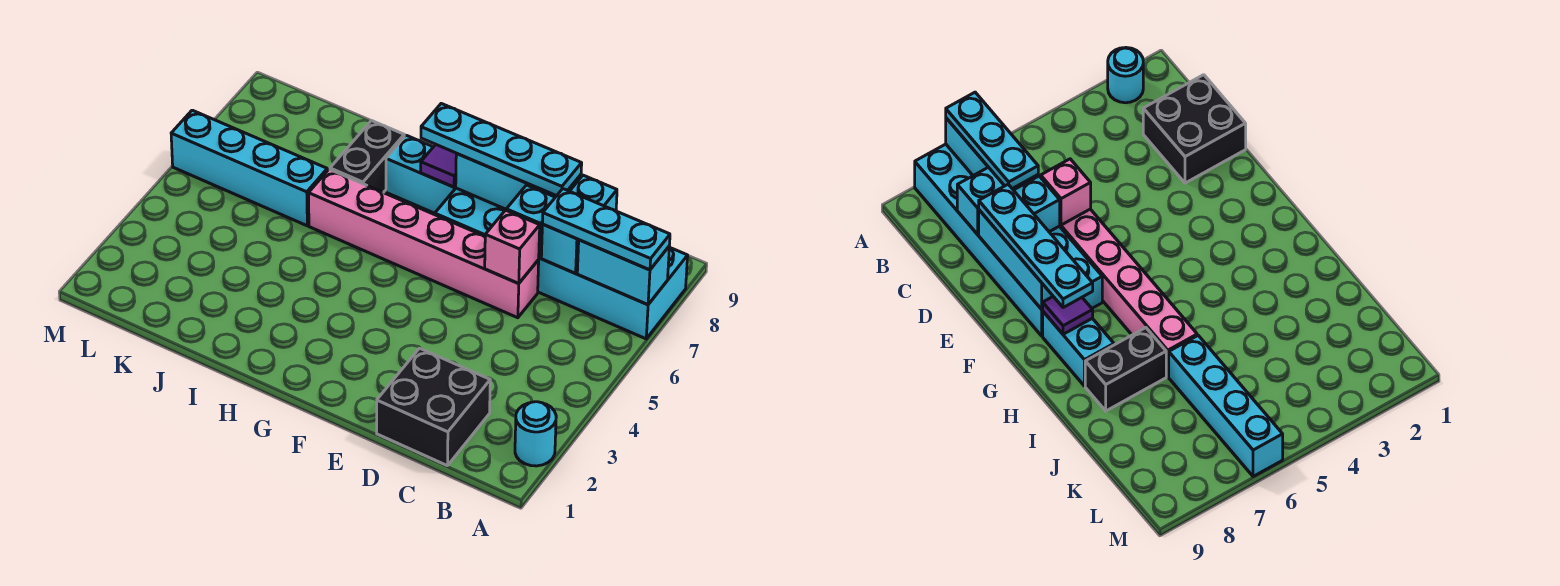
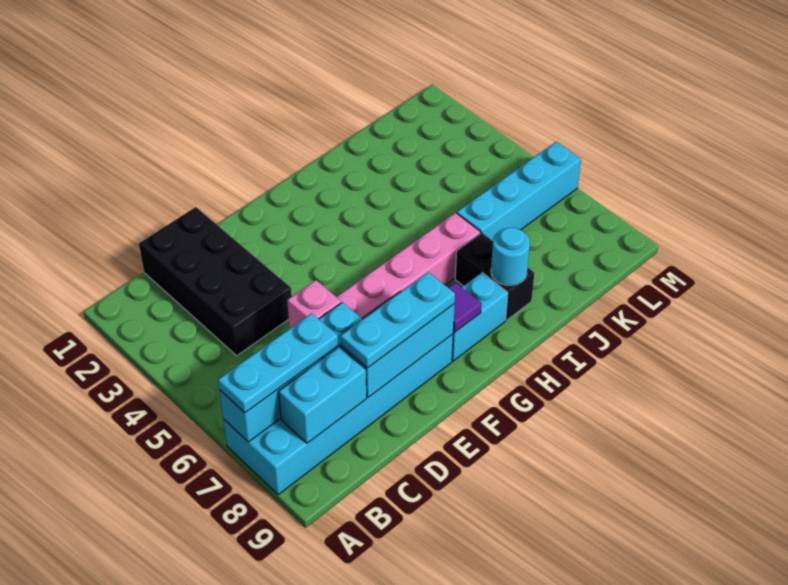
cyan round brick A2 level 1 -> cyan round brick I8 level 2
black brick C1:D2 level 1 -> black brick C1:D4 level 1
cyan brick C7:C8 level 2 -> cyan brick B8:C8 level 2
cyan plate D8:G8 level 3 -> cyan plate D8:F8 level 3

